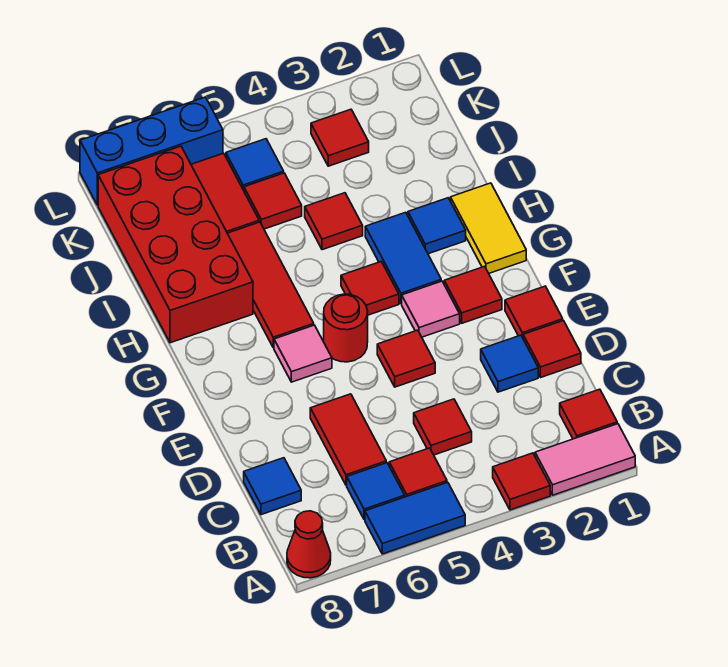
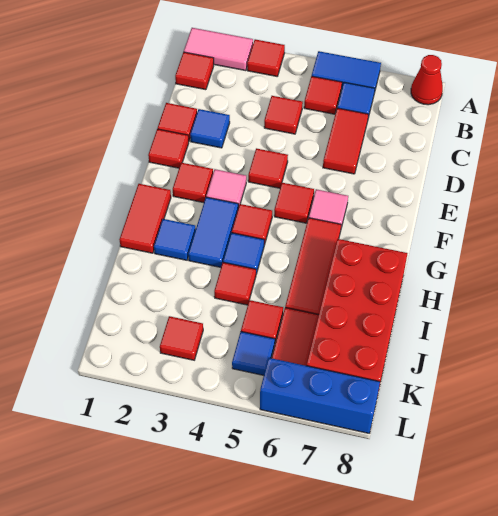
blue tile C8 level 1 -> blue tile H4 level 1
red round brick F5 level 1 -> red tile F5 level 1
yellow tile G1:H1 level 1 -> red tile G1:H1 level 1

